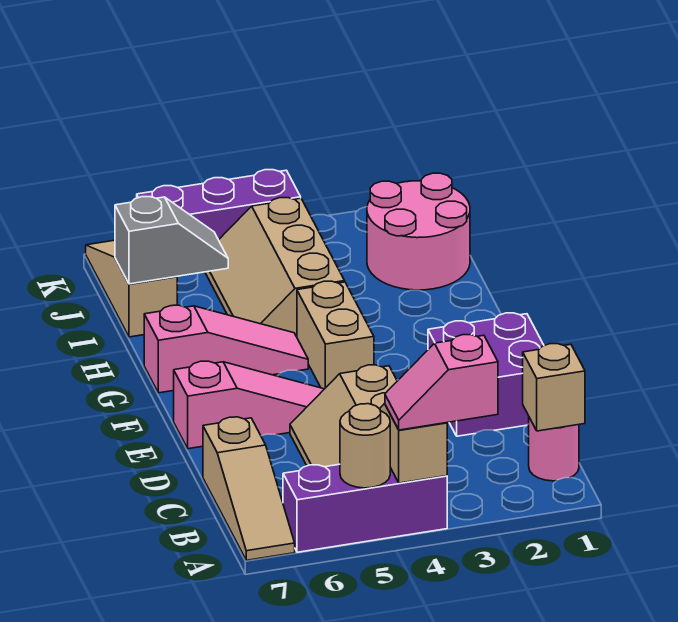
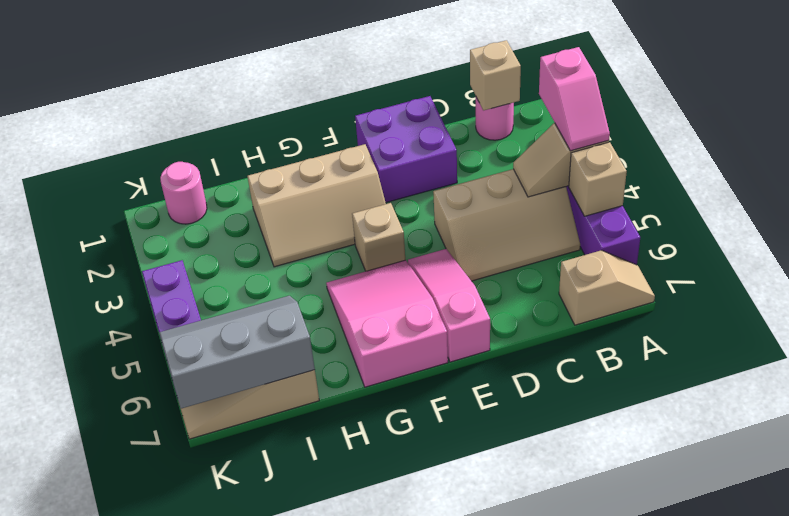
tan round brick A5 level 2 -> tan brick A5 level 2
tan slope A7:C7 level 1 top C -> tan slope A7:B7 level 1 top B
tan brick F4:G4 level 1 -> tan brick F4 level 1
pink slope G5:G7 level 1 top 7 -> pink slope F5:G7 level 1 top 7
tan slope H4:J5 level 1 top 4 -> tan slope F2:H3 level 1 top 2
pink round brick I1:J2 level 1 -> pink round brick J1 level 1
grey slope I6:I7 level 2 top 7 -> grey slope I6:K7 level 2 top 7

